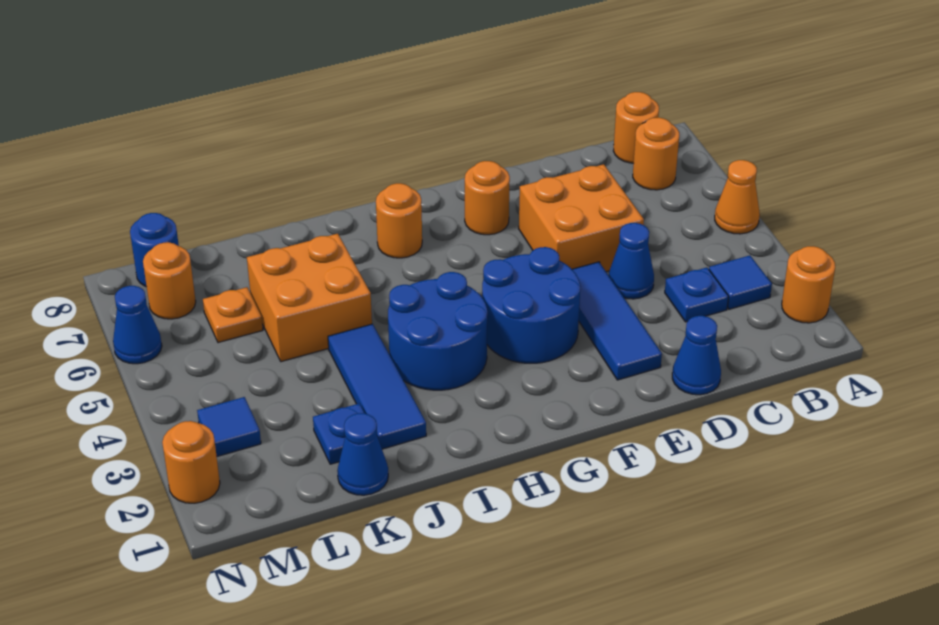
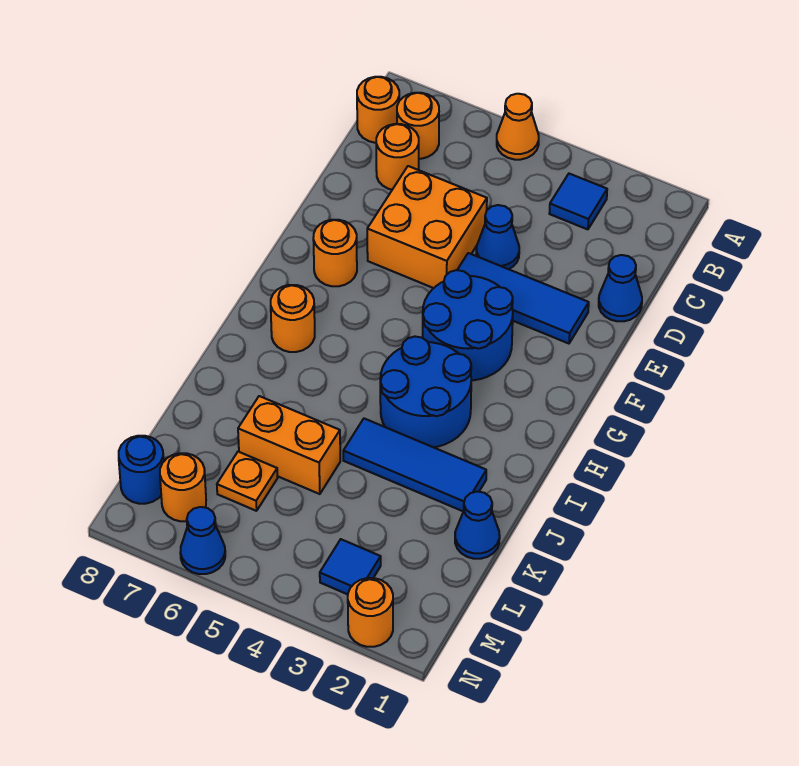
orange round brick A2 level 1 -> orange round brick C7 level 1
blue plate C3 level 1 -> none
orange brick J5:K6 level 1 -> orange brick K5:K6 level 1
blue plate K2 level 1 -> none

